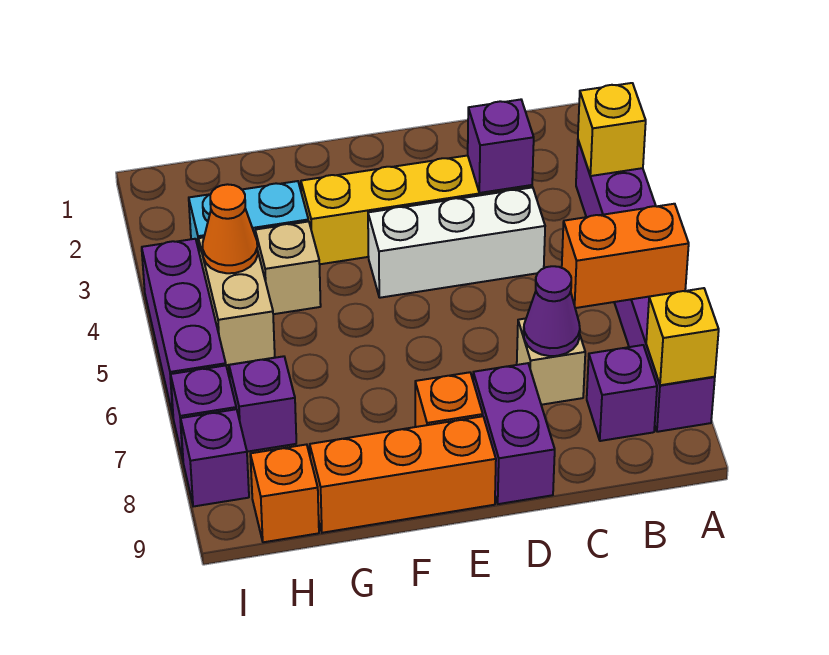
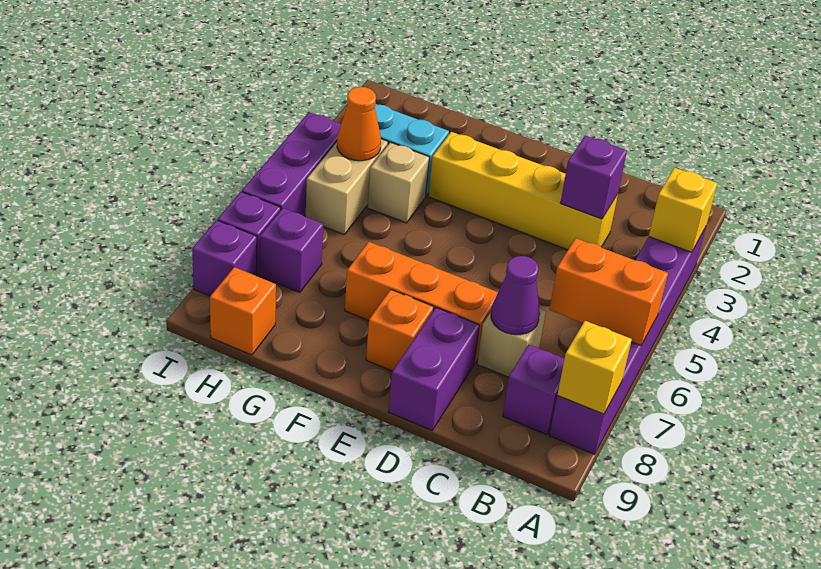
white brick C4:E4 level 1 -> none
orange brick E9:G9 level 1 -> orange brick D7:F7 level 1

